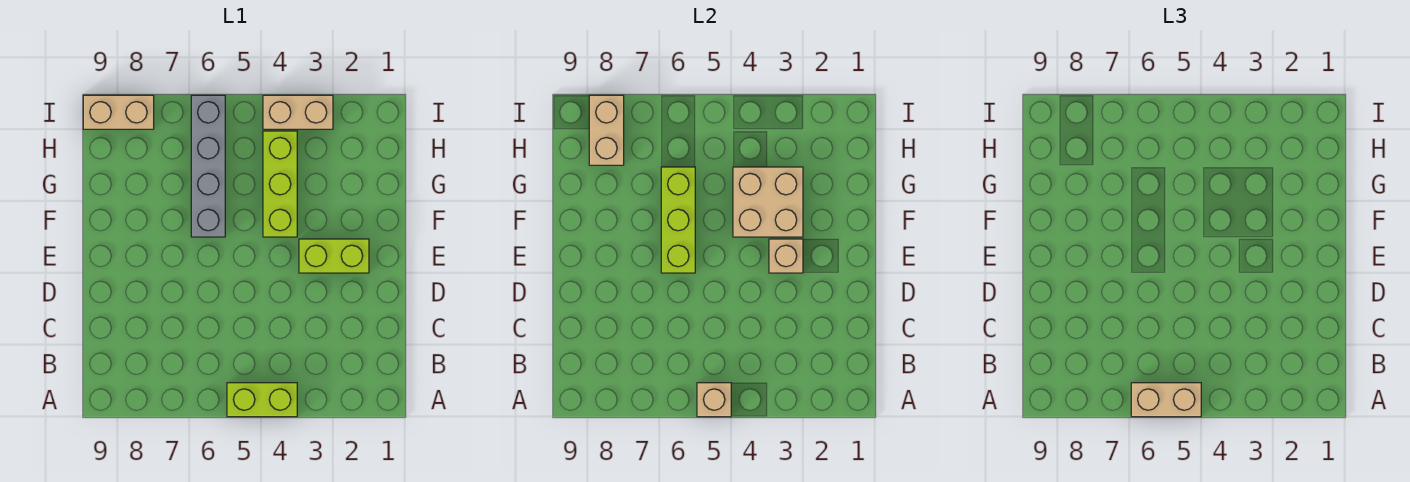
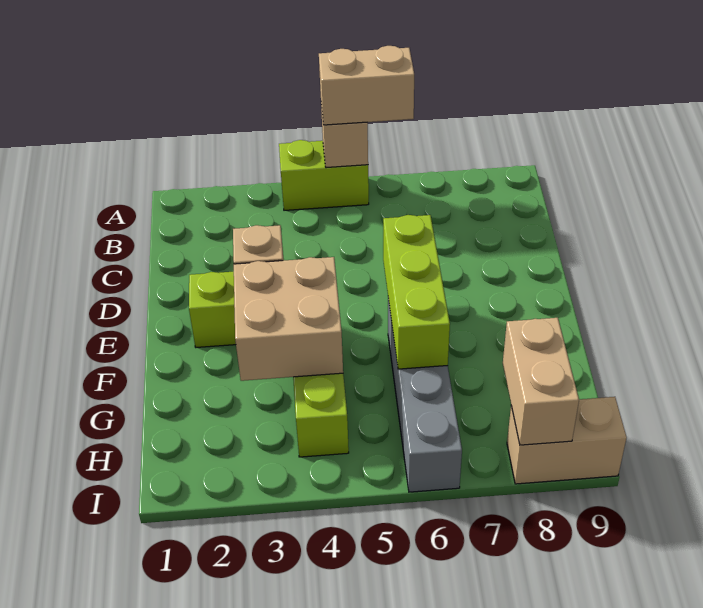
tan brick I3:I4 level 1 -> none

